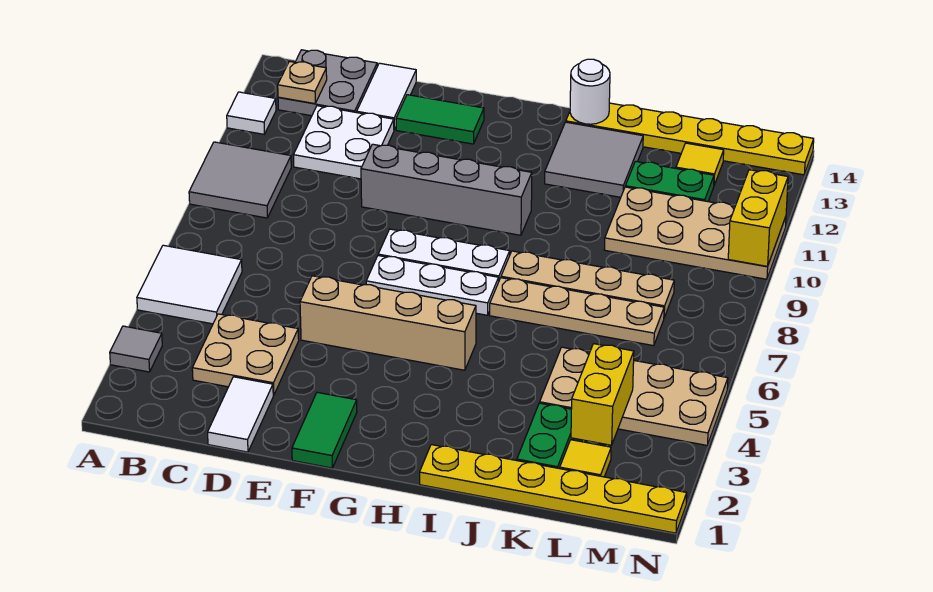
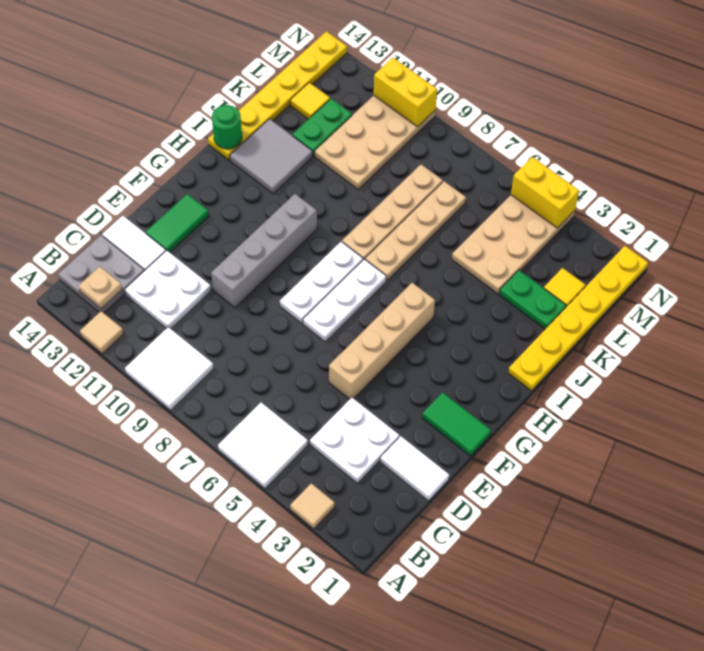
grey tile A3 level 1 -> tan tile A3 level 1
grey tile A9:B10 level 1 -> white tile A9:B10 level 1
white tile A12 level 1 -> tan tile A12 level 1
tan plate C3:D4 level 1 -> white plate C3:D4 level 1
white round brick I14 level 2 -> green round brick I14 level 2
yellow brick L3:L4 level 2 -> yellow brick N4:N5 level 2

